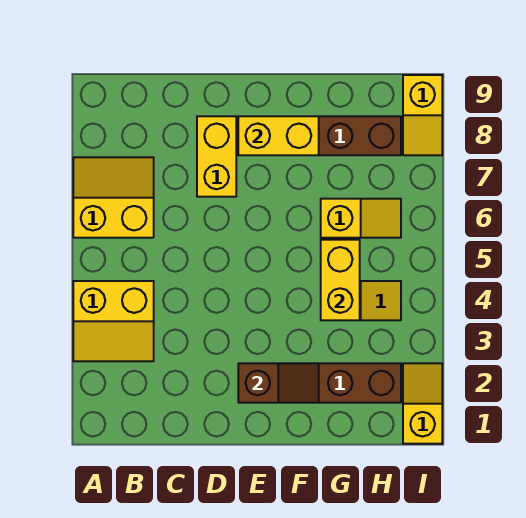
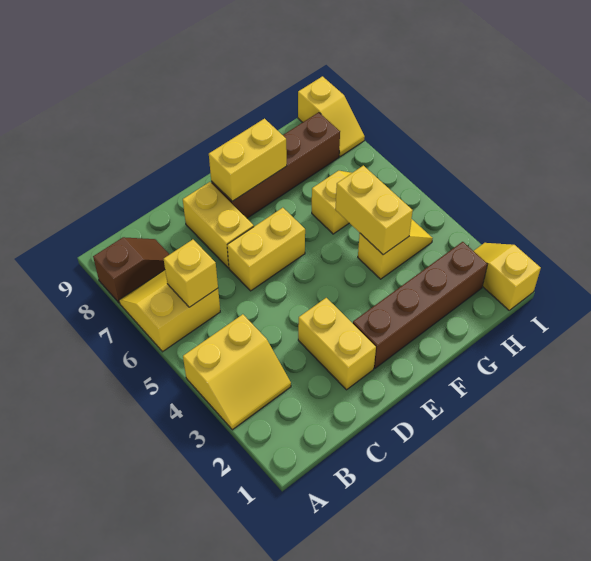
none -> yellow brick B6 level 2
none -> yellow brick D2:D3 level 1
none -> yellow brick D6:E6 level 1
brown slope E2:F2 level 2 top E -> brown slope A8:B8 level 1 top A

